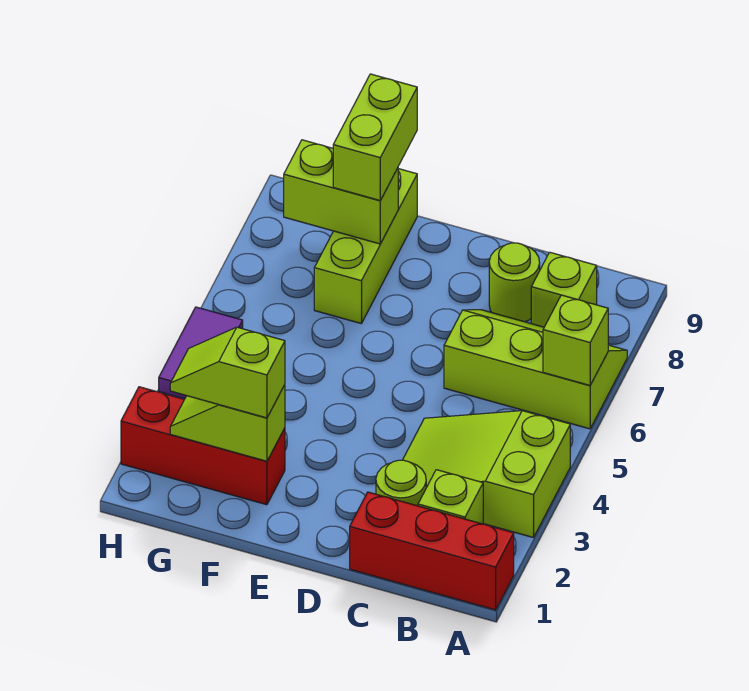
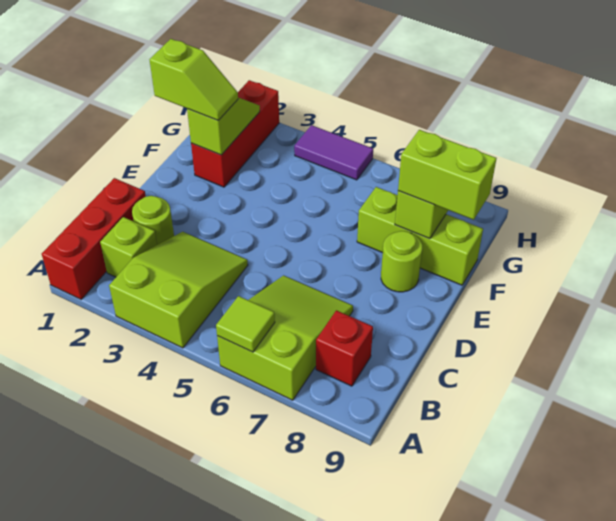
lime slope A6:C7 level 1 top 6 -> lime slope A6:C7 level 1 top A
lime brick A6 level 2 -> lime tile A6 level 2
lime brick B8 level 1 -> red brick B8 level 1
lime round brick C8 level 1 -> lime round brick E8 level 1
lime slope F2:G2 level 3 top F -> lime slope F1:F2 level 3 top 1

